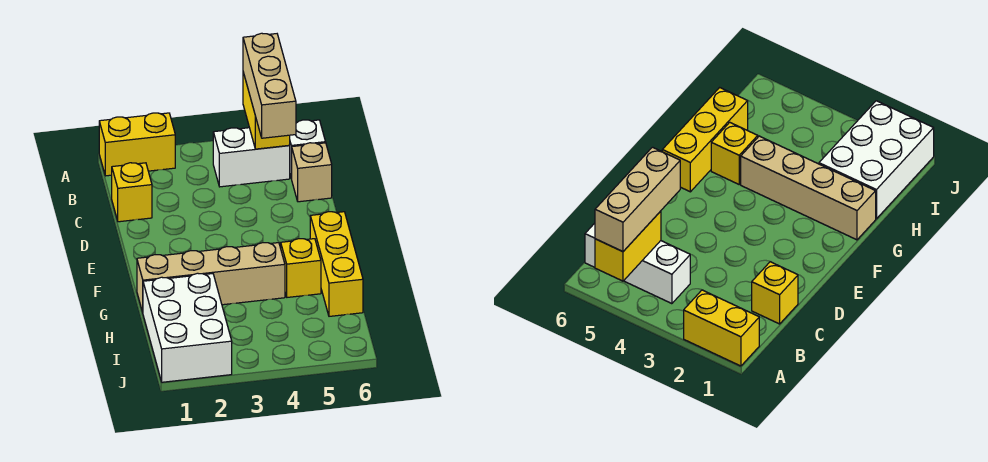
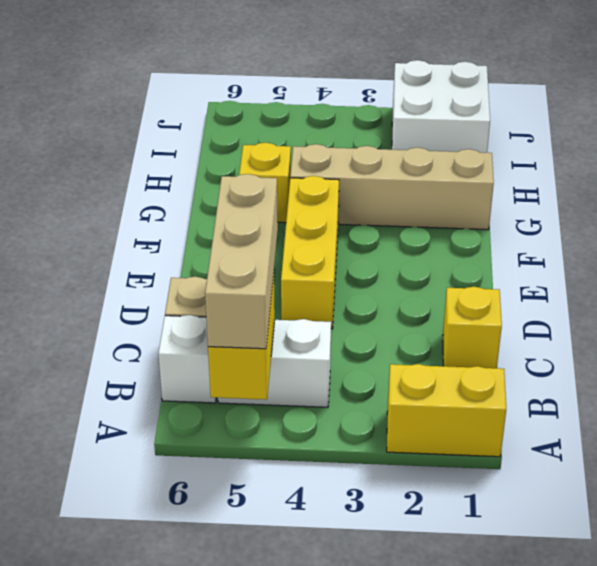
yellow brick F6:H6 level 1 -> yellow brick D4:F4 level 1
white brick H1:J2 level 1 -> white brick I1:J2 level 1

